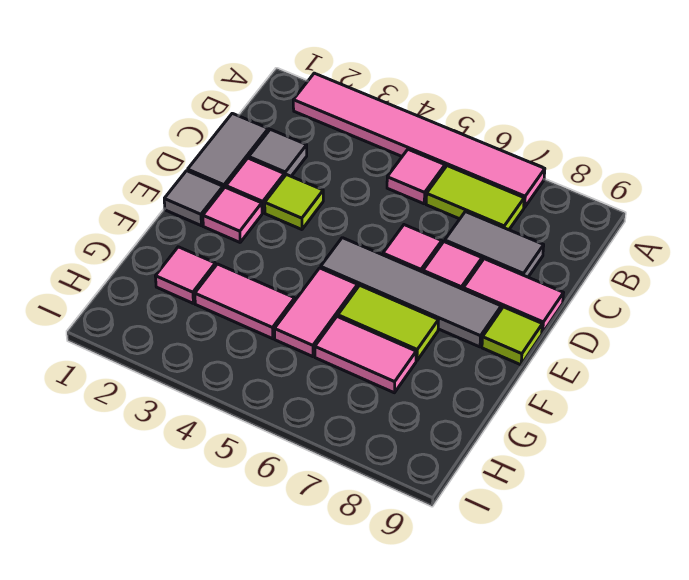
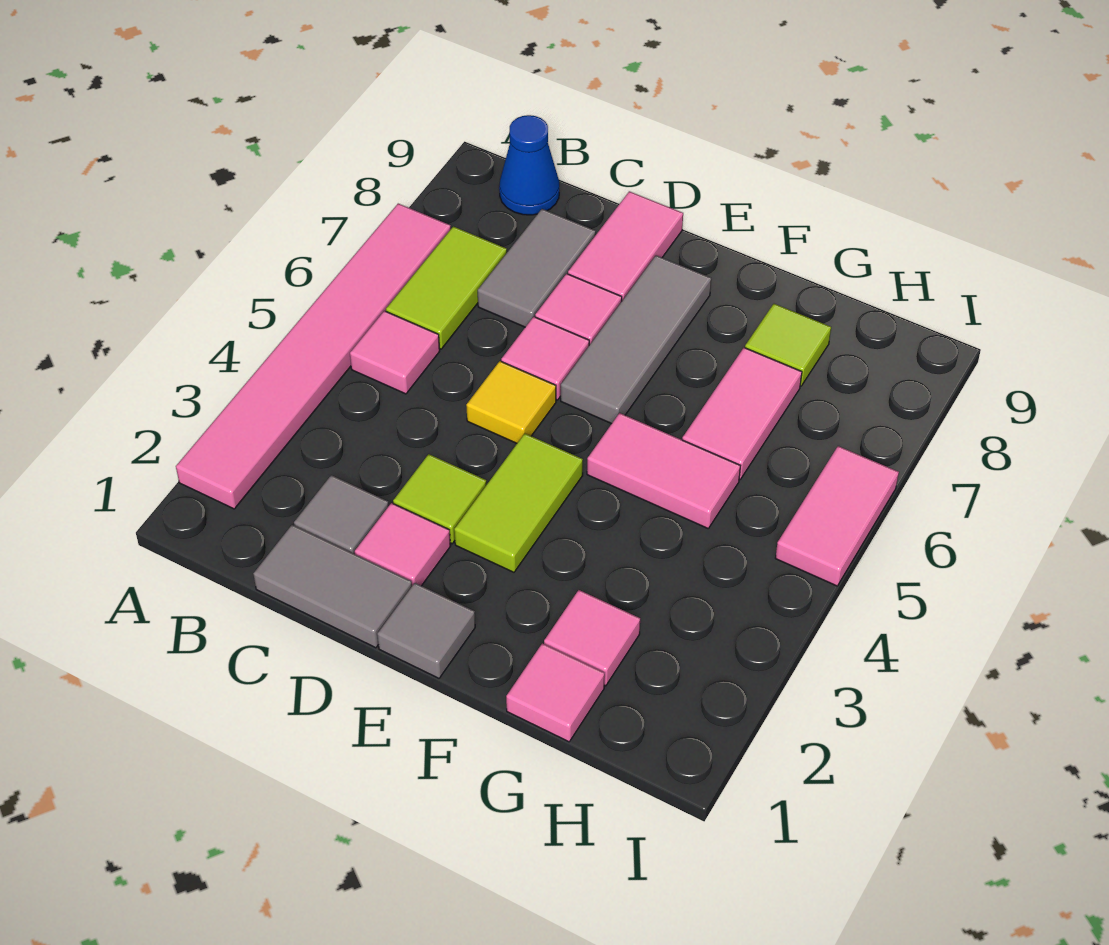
none -> blue cone B9 level 1
none -> yellow tile D5 level 1
pink tile E2 level 1 -> pink tile G1 level 1
grey tile E5:E8 level 1 -> grey tile E6:E8 level 1
lime tile E9 level 1 -> lime tile G8 level 1
lime tile F6:F7 level 1 -> lime tile E3:E4 level 1
pink tile G3:G4 level 1 -> pink tile I5:I6 level 1

